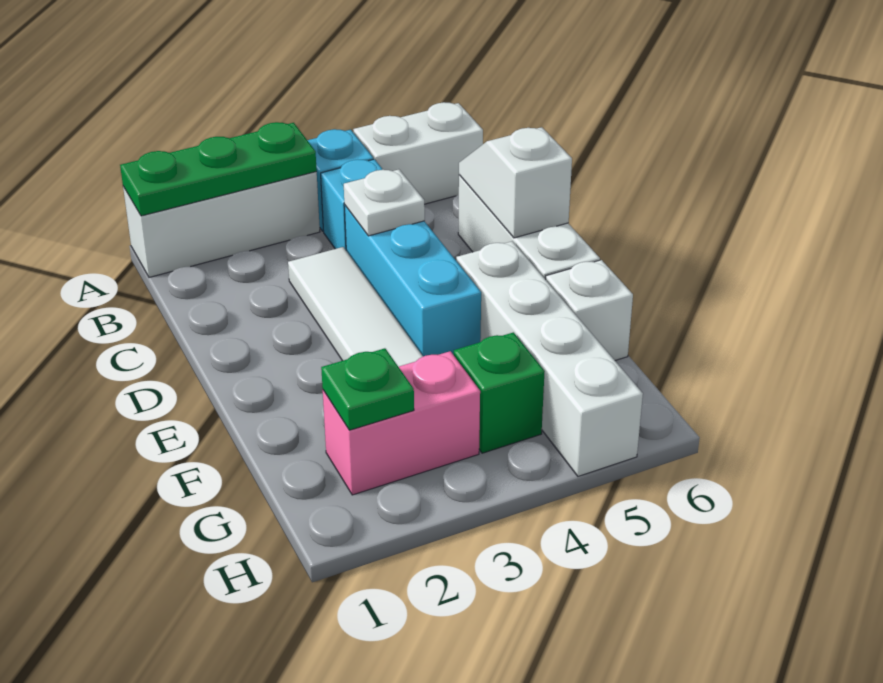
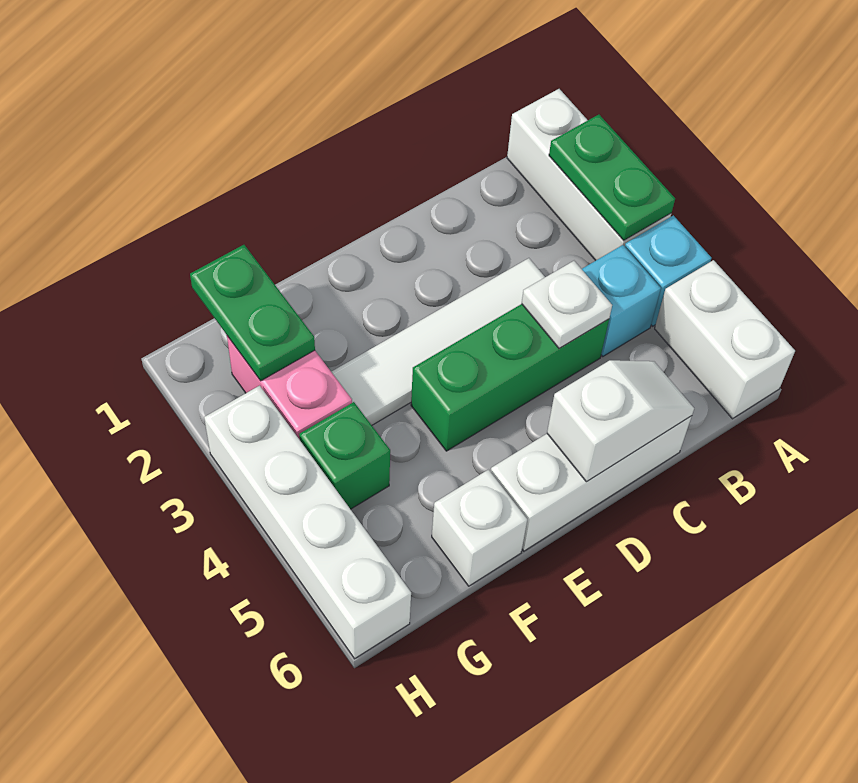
green plate A1:A3 level 2 -> green plate A2:A3 level 2
cyan brick C4:E4 level 1 -> green brick C4:E4 level 1
white brick E5:H5 level 1 -> white brick H3:H6 level 1
green plate G2 level 2 -> green plate G1:G2 level 2

